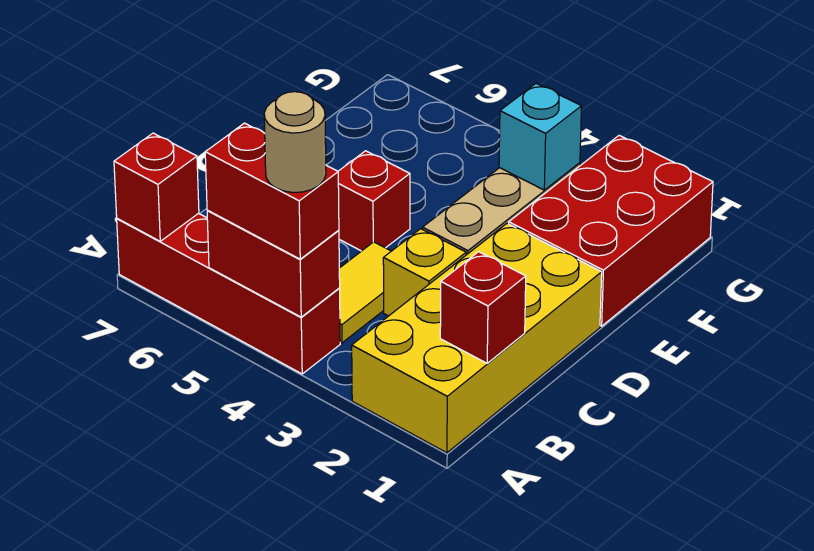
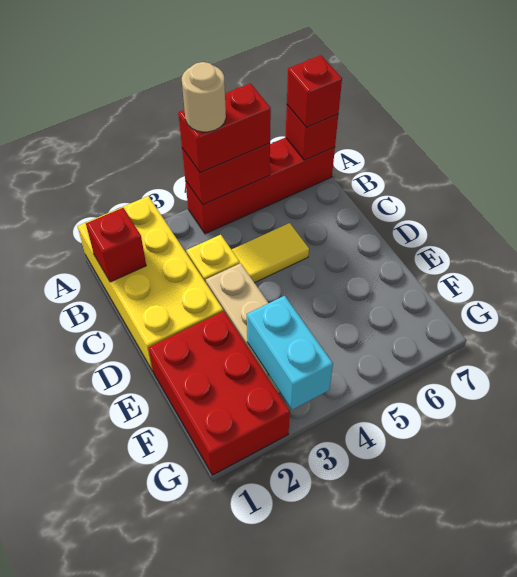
yellow tile B4:C4 level 1 -> yellow tile C4:C5 level 1
red brick D5 level 1 -> red brick A7 level 3
cyan brick F3 level 2 -> cyan brick F3:G3 level 2

